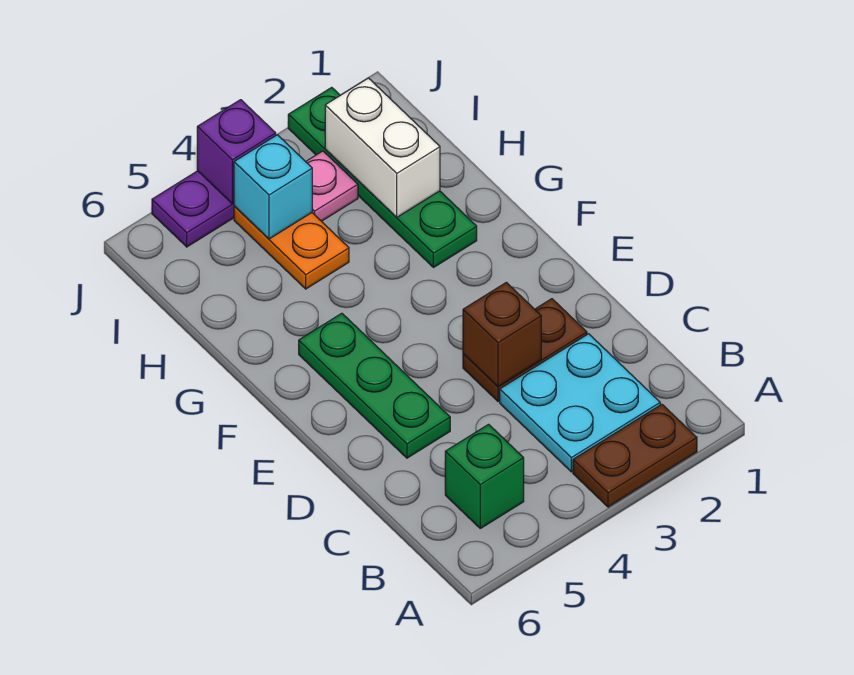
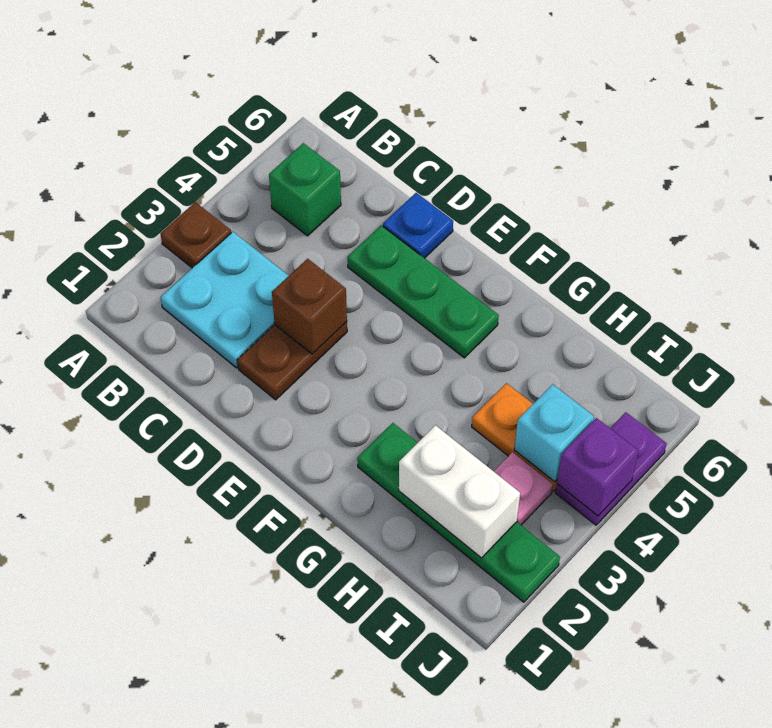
brown plate A2:A3 level 1 -> brown plate A3 level 1
none -> blue plate D6 level 1

